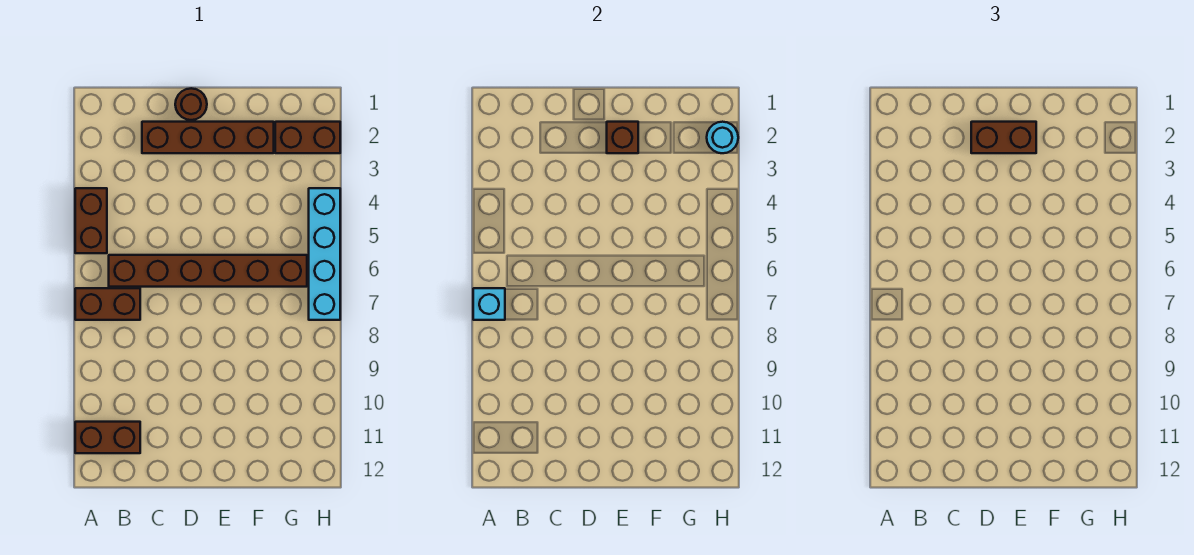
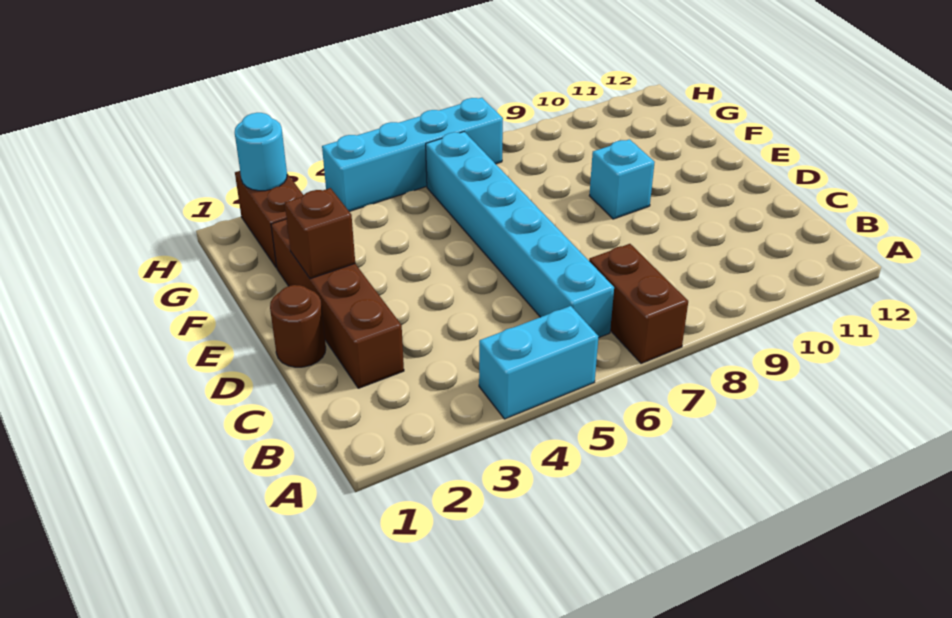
brown brick A4:A5 level 1 -> cyan brick A4:A5 level 1
cyan brick A7 level 2 -> cyan brick E9 level 1
brown brick A11:B11 level 1 -> none
brown brick B6:G6 level 1 -> cyan brick B6:G6 level 1
brown brick D2:E2 level 3 -> none

